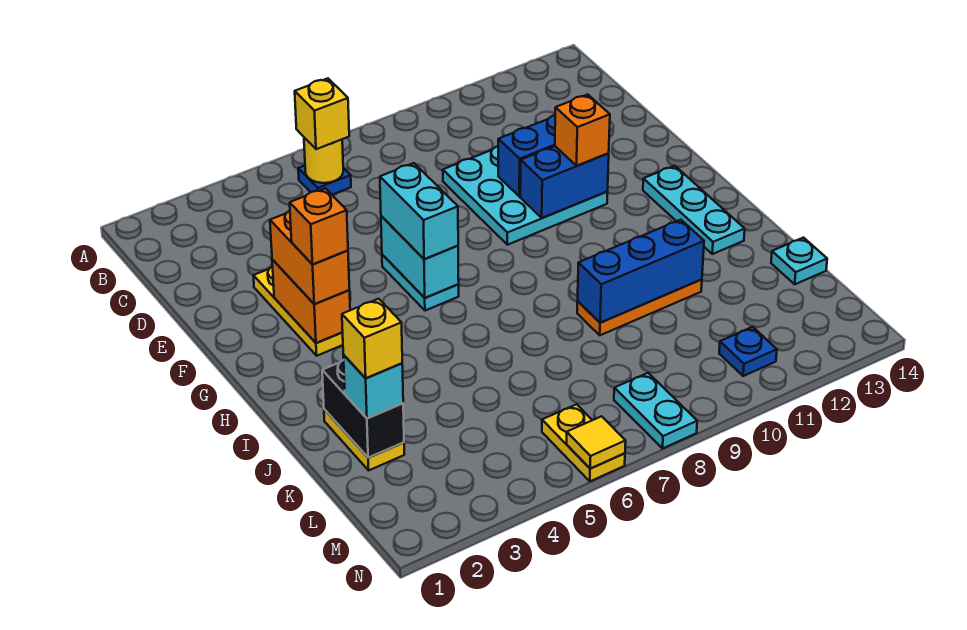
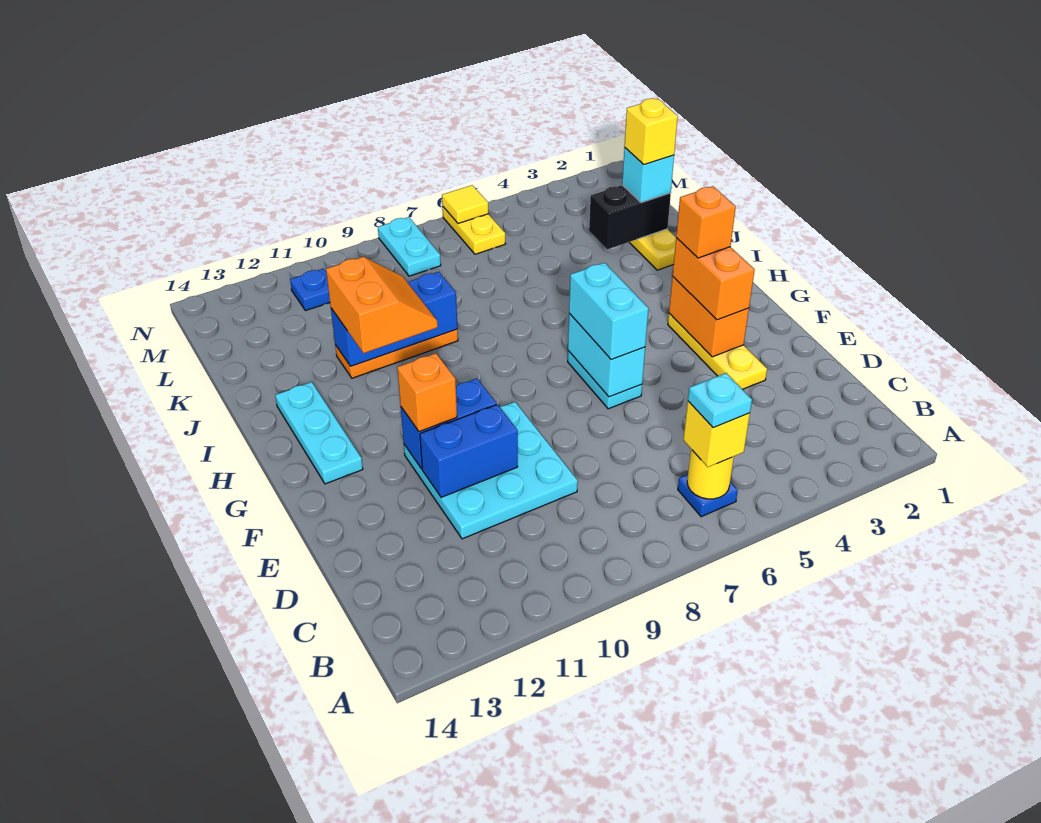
none -> orange slope I10:J11 level 3 top 11
black brick J2:K2 level 2 -> black brick K2:K3 level 2
cyan plate K14 level 1 -> cyan plate B6 level 4

